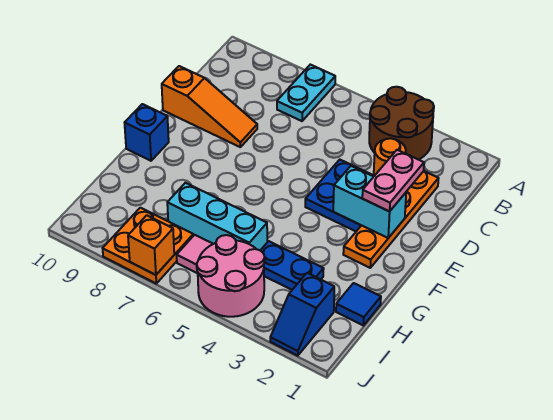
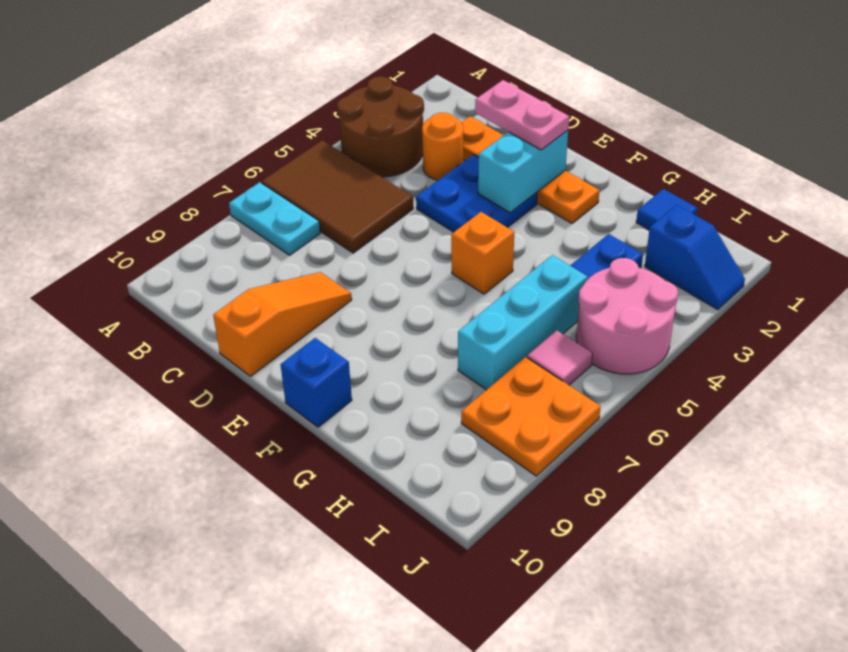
none -> brown tile A5:C6 level 1
orange brick J7 level 2 -> orange brick F5 level 1

